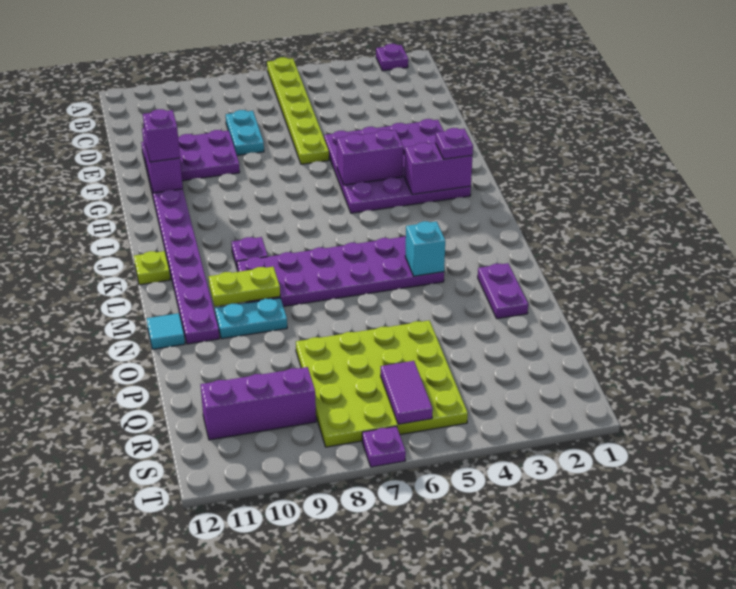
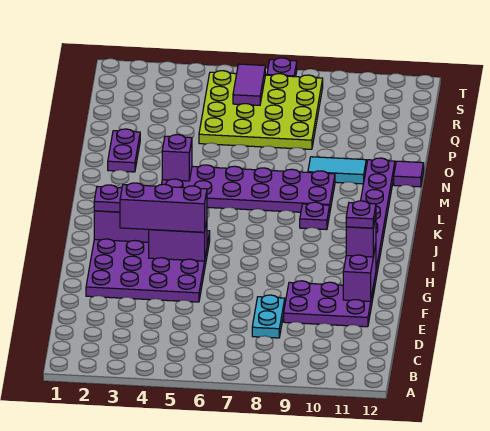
purple plate A2 level 1 -> purple plate G11 level 4
lime plate A6:F6 level 1 -> none
lime plate K12 level 1 -> none
cyan brick M4 level 2 -> purple brick M4 level 2
lime plate M9:M10 level 2 -> none
cyan plate N9:N10 level 1 -> cyan tile N9:N10 level 1
cyan tile N12 level 1 -> purple tile N12 level 1
purple brick R9:R11 level 1 -> purple brick H3:H5 level 3

